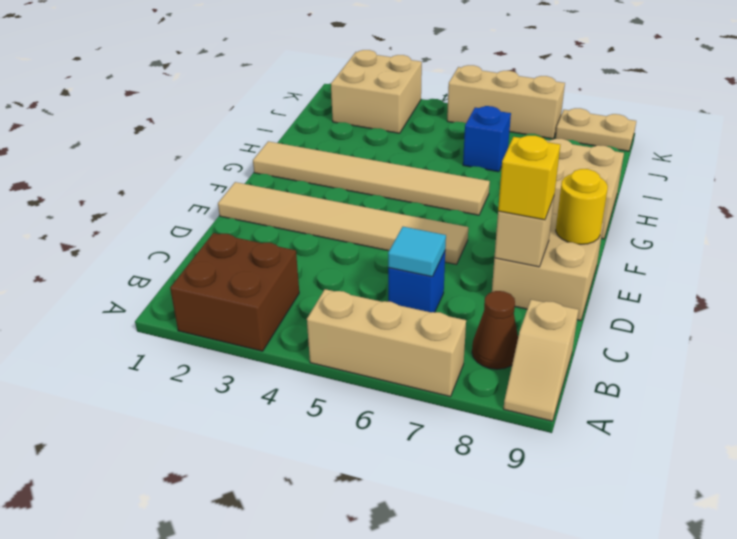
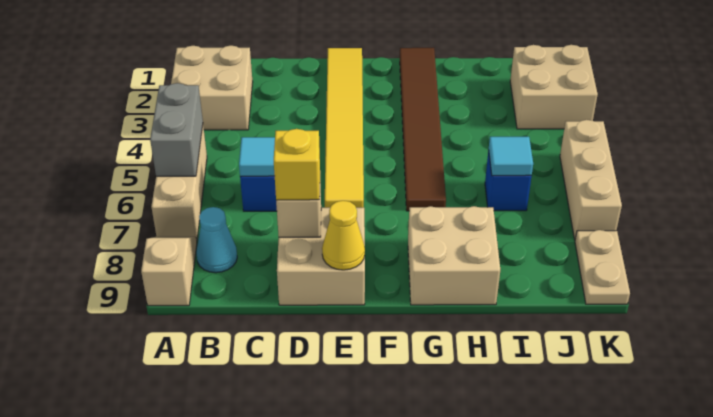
brown brick A2:B3 level 1 -> tan brick A2:B3 level 1
none -> grey brick A5:A6 level 2
tan slope A9:B9 level 1 top B -> tan slope A8:A9 level 1 top 9
brown cone B8 level 1 -> cyan cone B8 level 1
tan tile E1:E6 level 1 -> yellow tile E1:E6 level 1
yellow round brick E9 level 2 -> yellow cone E9 level 2
tan tile G1:G6 level 1 -> brown tile G1:G6 level 1
none -> cyan tile I6 level 2

